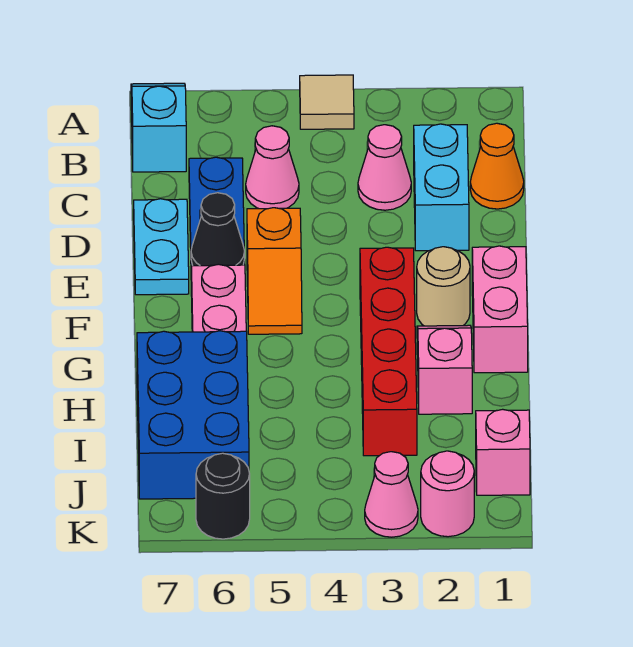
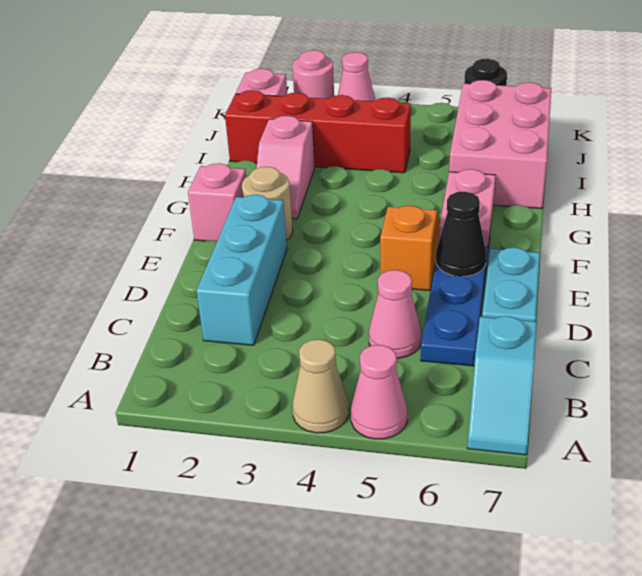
tan tile A4 level 1 -> tan cone A4 level 1
orange cone C1 level 1 -> none
cyan brick C2:D2 level 1 -> cyan brick C2:E2 level 1
pink cone C3 level 1 -> pink cone A5 level 1
pink brick F1:G1 level 1 -> pink brick F1 level 1
red brick F3:I3 level 1 -> red brick I1:I4 level 1
blue brick H6:J7 level 1 -> pink brick H6:J7 level 1

